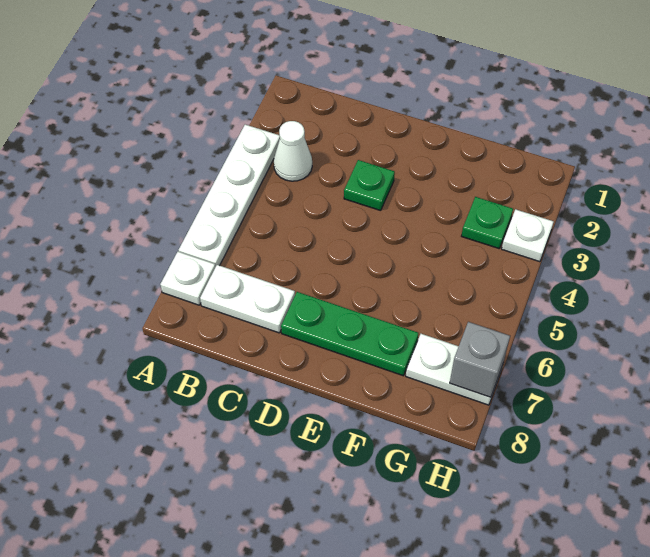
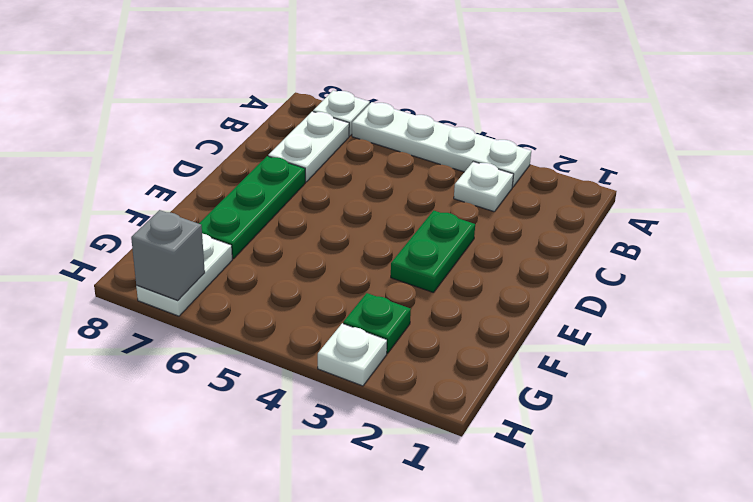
white cone B3 level 1 -> white plate B3 level 1
green plate D3 level 1 -> green plate D3:E3 level 1

